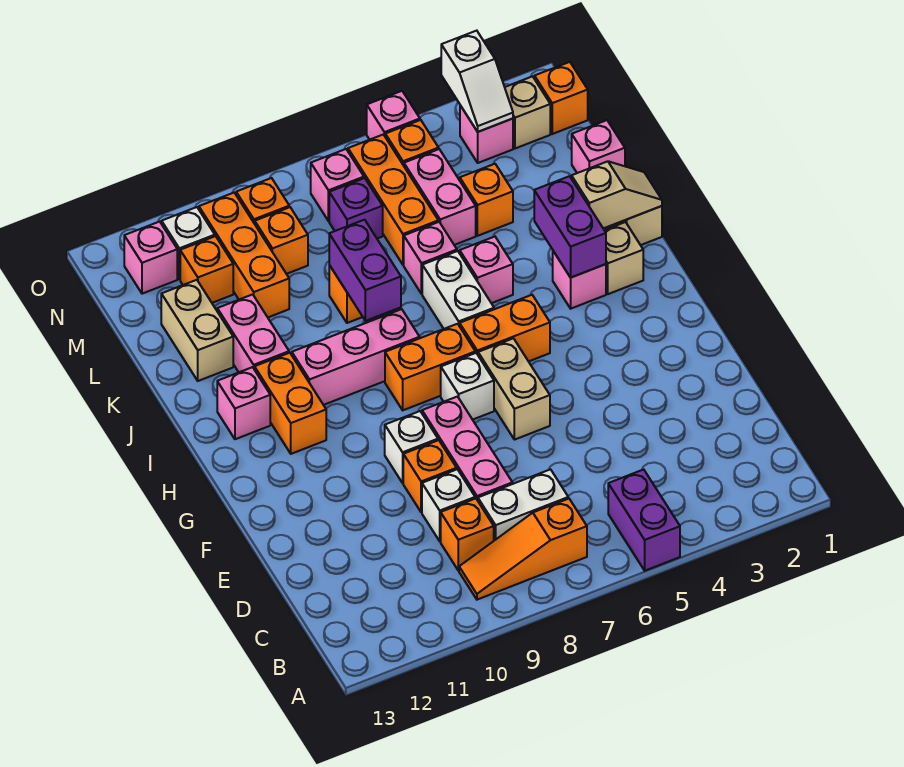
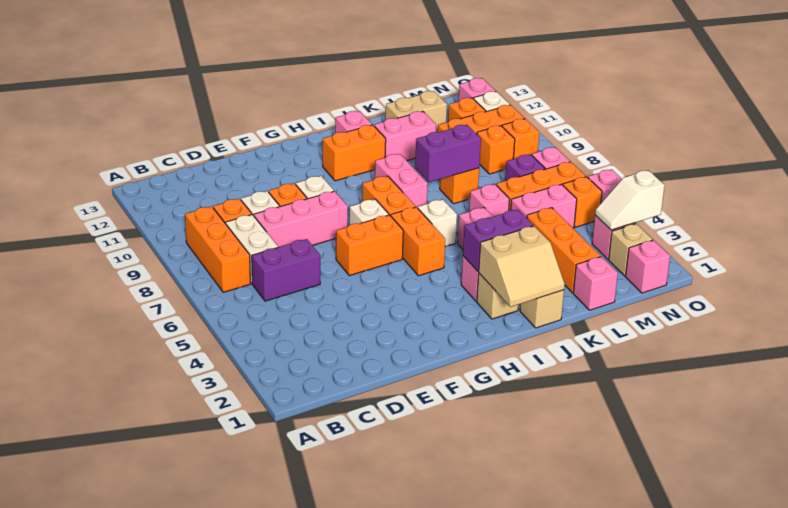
purple brick A5:B5 level 1 -> purple brick C6:D6 level 1
orange slope B7:B9 level 1 top 7 -> orange brick B7:B9 level 1
tan brick F6:G6 level 1 -> orange brick F6:G6 level 1
white brick I6:J6 level 1 -> white brick I6 level 1
pink brick I8:I10 level 1 -> pink brick I8:I9 level 1
tan slope J1:J2 level 2 top 2 -> tan slope I1:J2 level 2 top 2
orange brick L4 level 1 -> orange brick L2:L4 level 1
orange brick N1 level 1 -> pink brick N1 level 1

